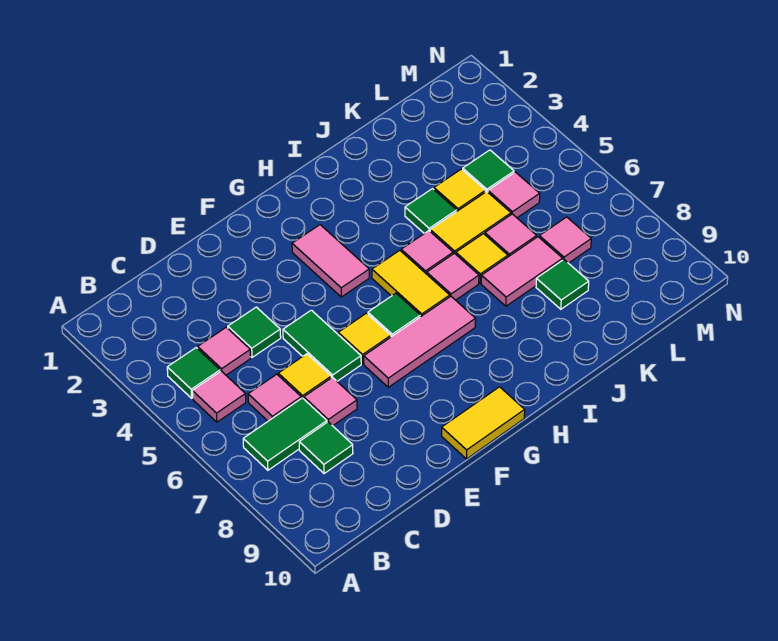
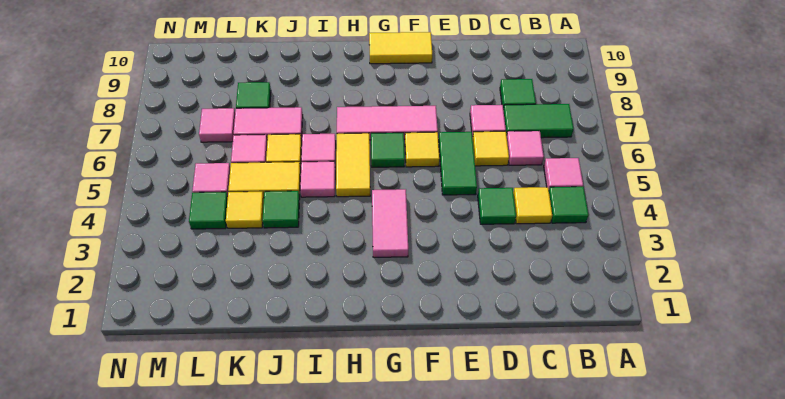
pink tile C4 level 1 -> yellow tile C4 level 1

